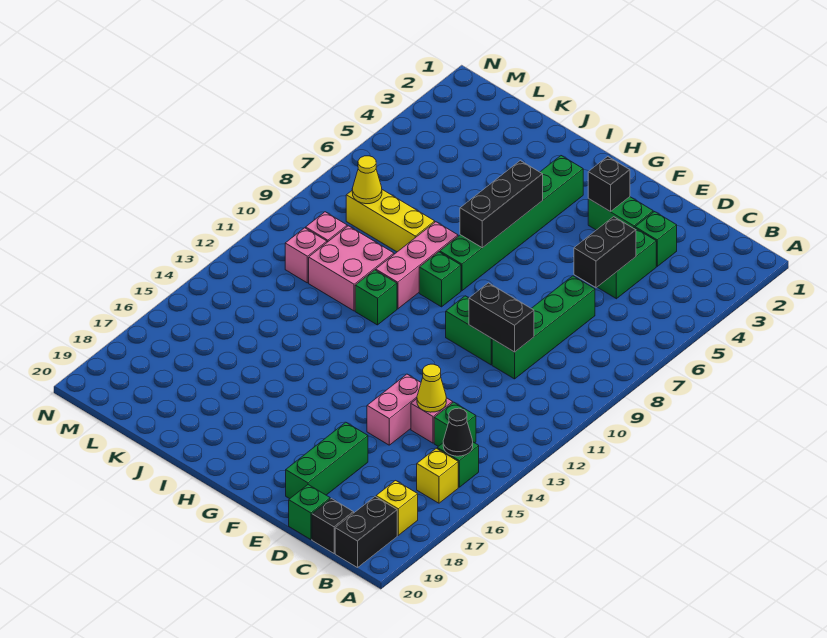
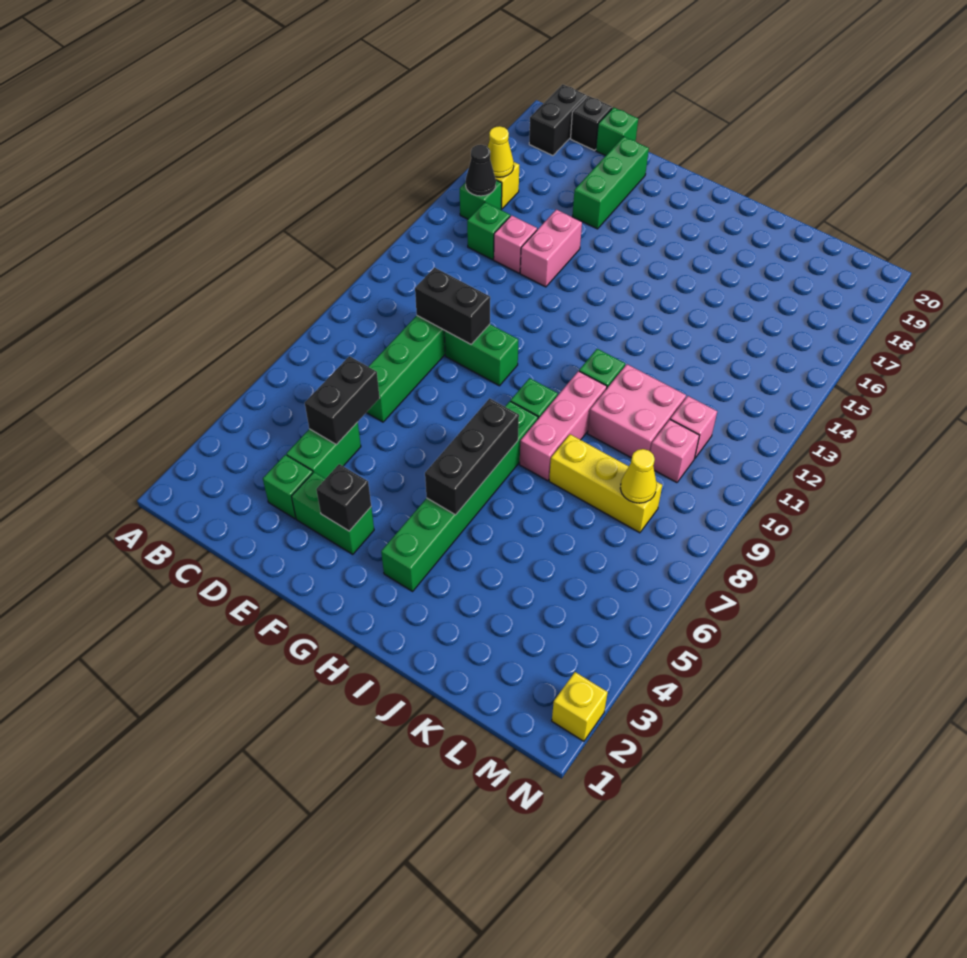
yellow brick B18 level 1 -> yellow brick N2 level 1
yellow cone D14 level 2 -> yellow cone B16 level 2

